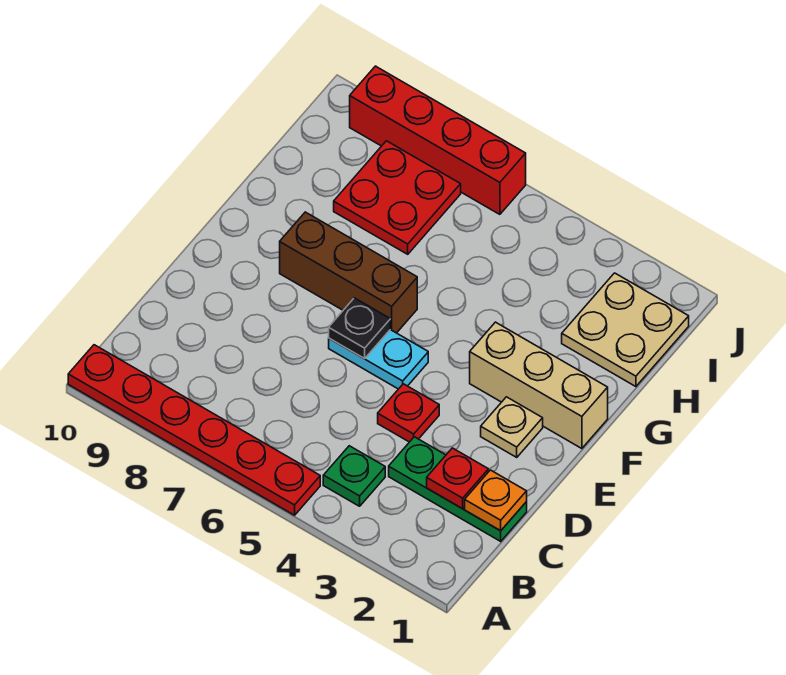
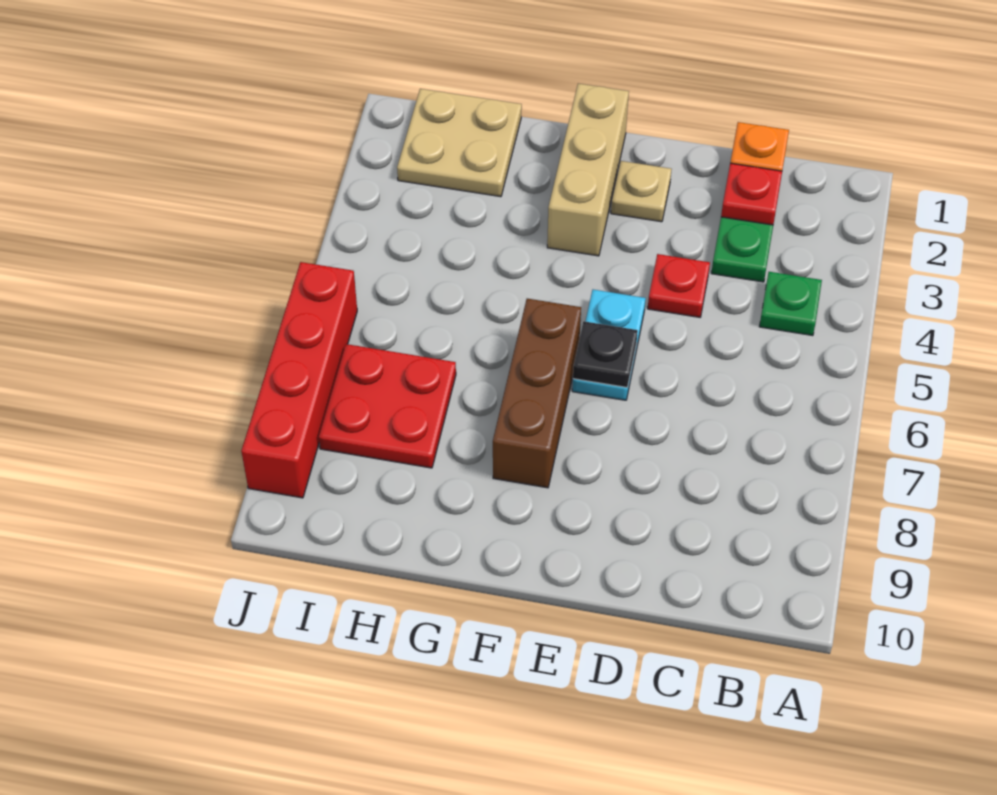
red plate A5:A10 level 1 -> none

